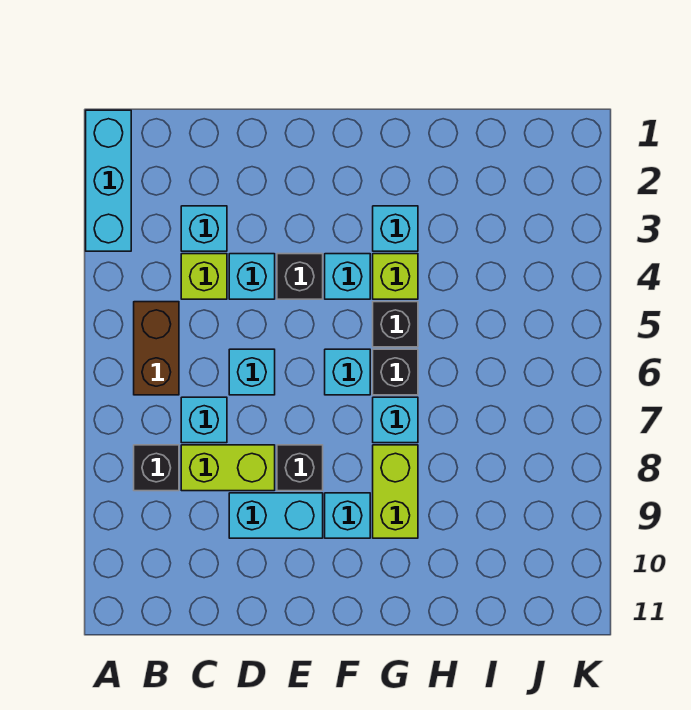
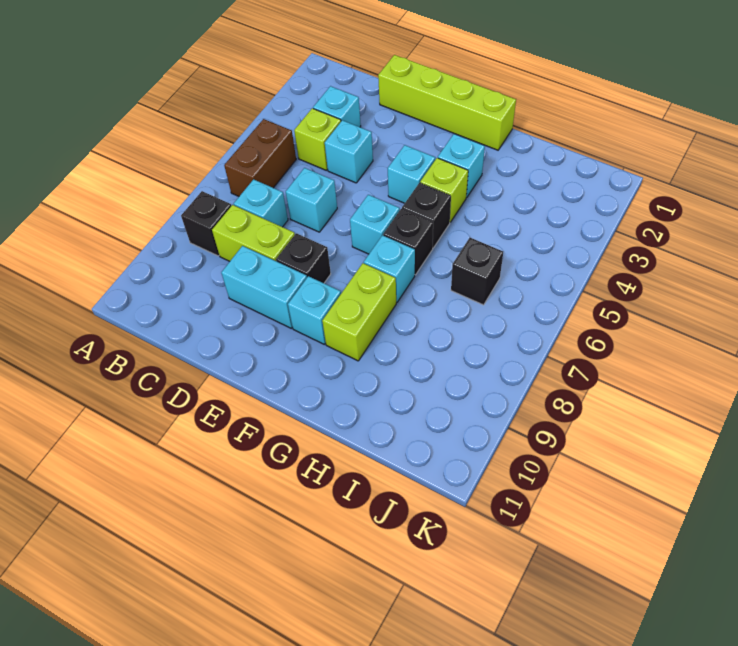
cyan brick A1:A3 level 1 -> none
none -> lime brick D1:G1 level 1
black brick E4 level 1 -> black brick I6 level 1

